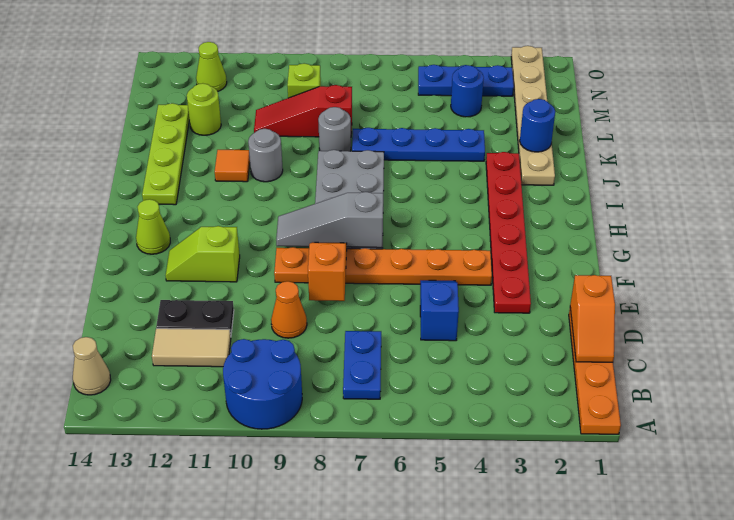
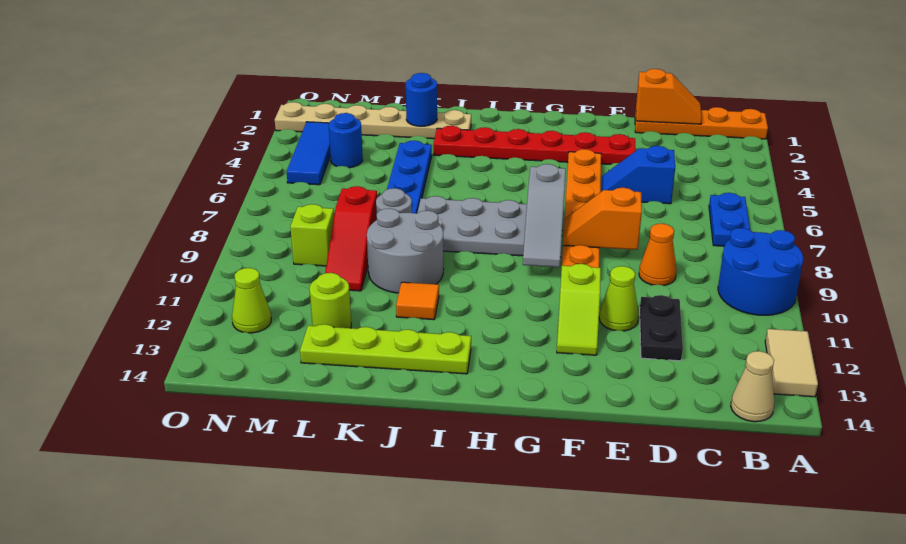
blue plate B7:C7 level 1 -> blue plate B6:B7 level 1
tan tile C11:C12 level 1 -> tan tile A12:A13 level 1
lime cone G13 level 1 -> lime cone E11 level 1
grey round brick J10 level 1 -> grey round brick J9:K10 level 1
blue plate N3:N5 level 1 -> blue tile N3:N5 level 1

